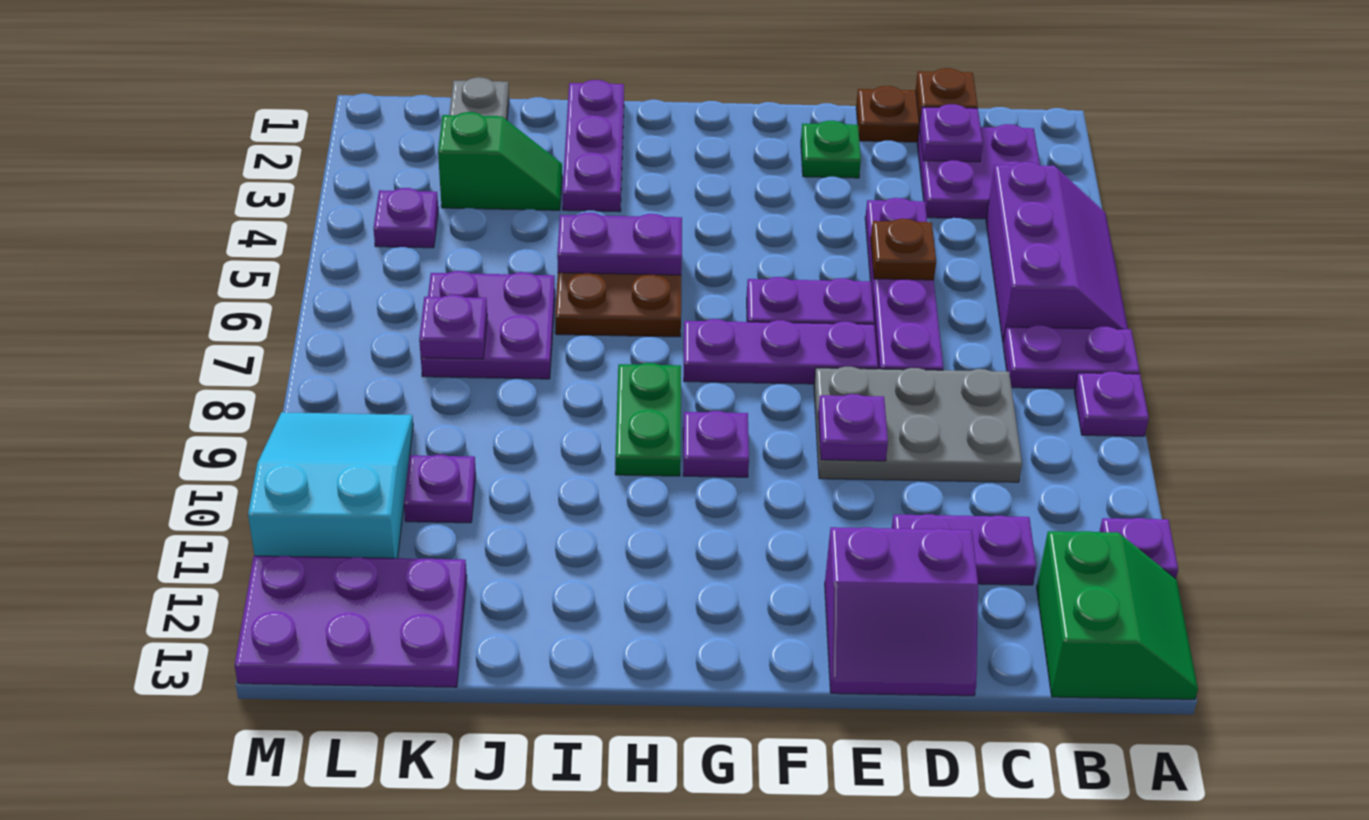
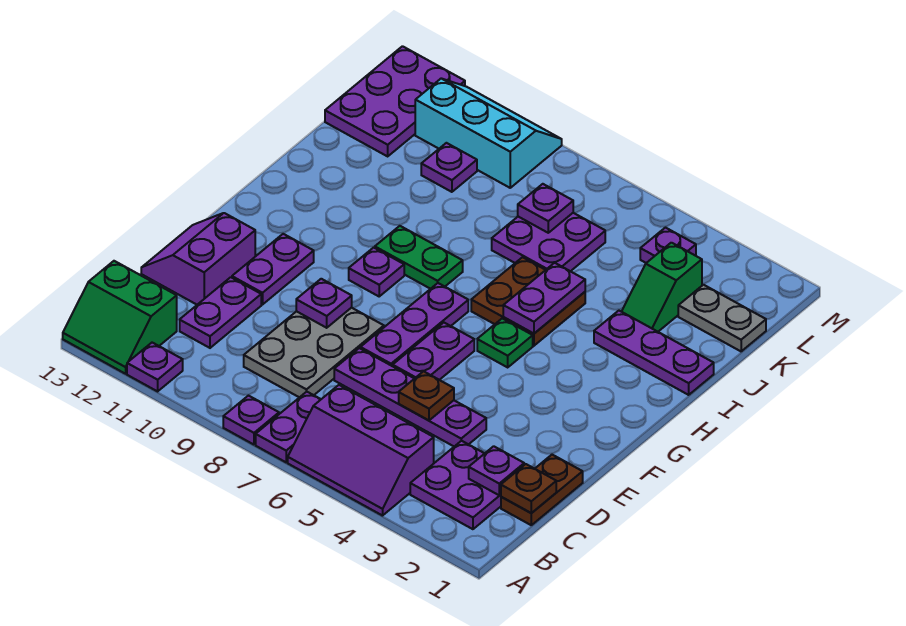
green plate E2 level 1 -> green plate G5 level 1
none -> purple plate E11:F11 level 1
cyan slope L9:M11 level 1 top 11 -> cyan slope L9:M11 level 1 top L

